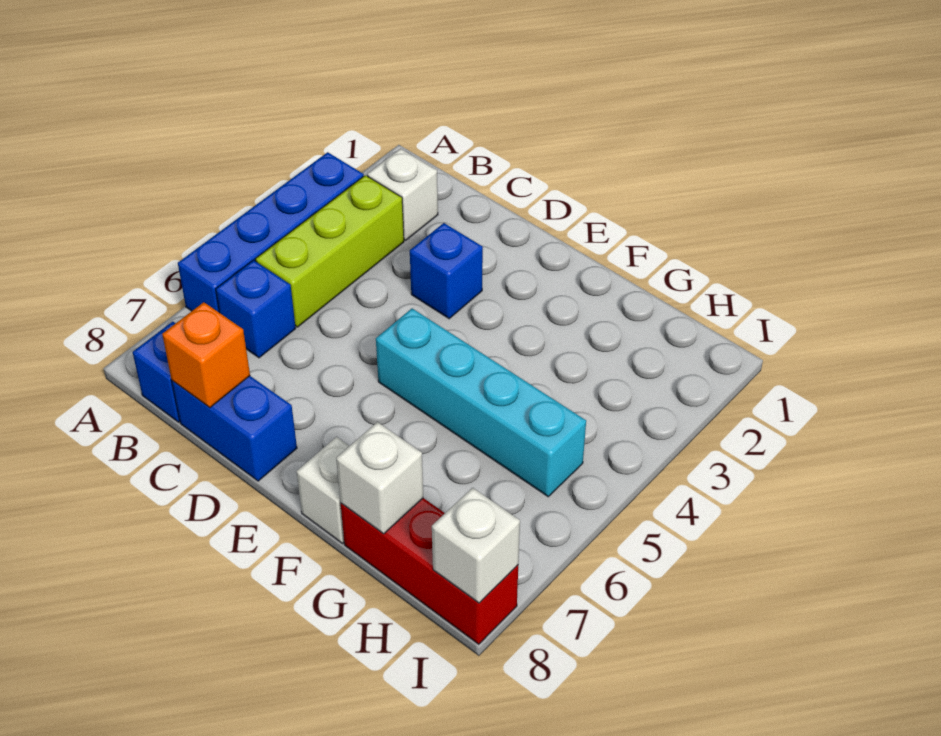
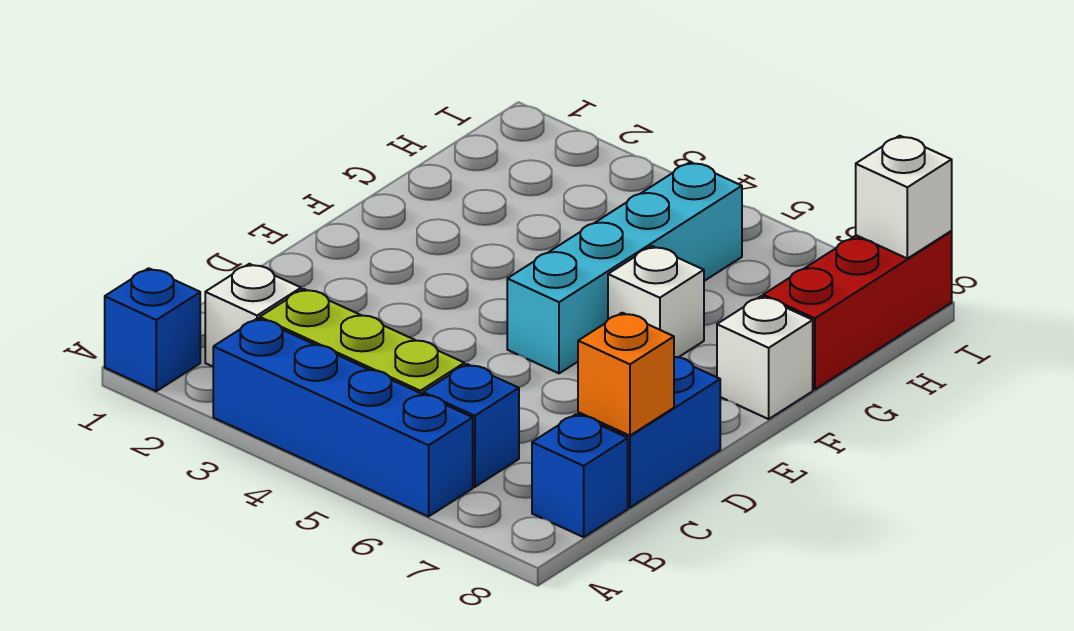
blue brick D3 level 1 -> blue brick A1 level 1
white brick G8 level 2 -> white brick F6 level 1

